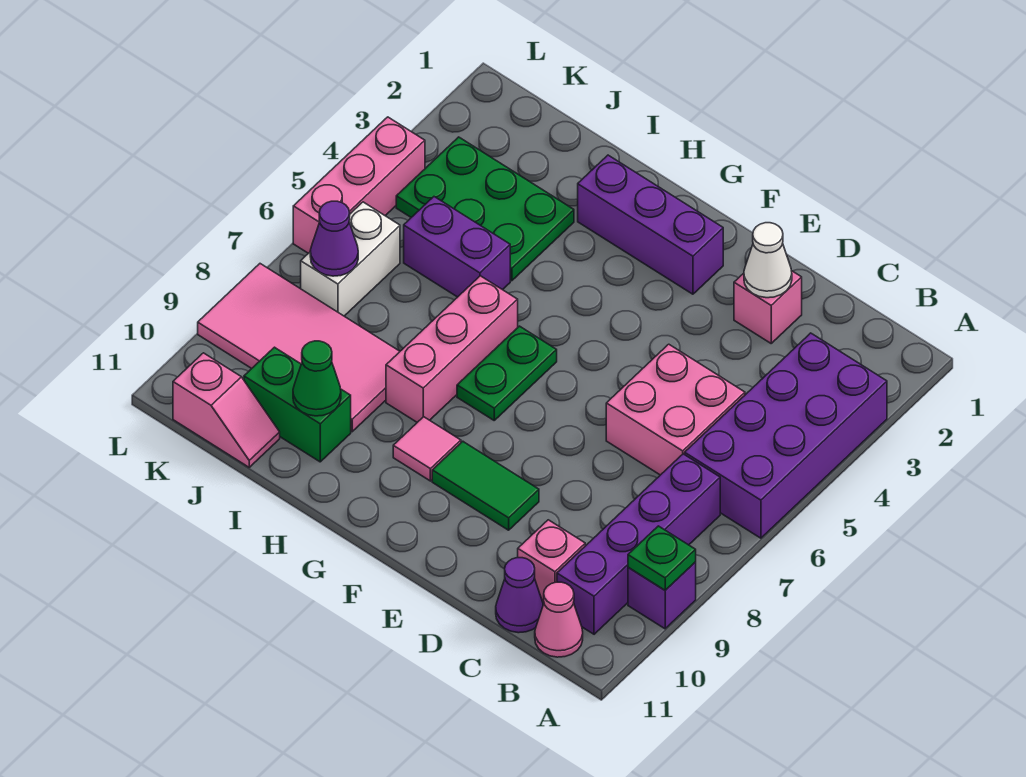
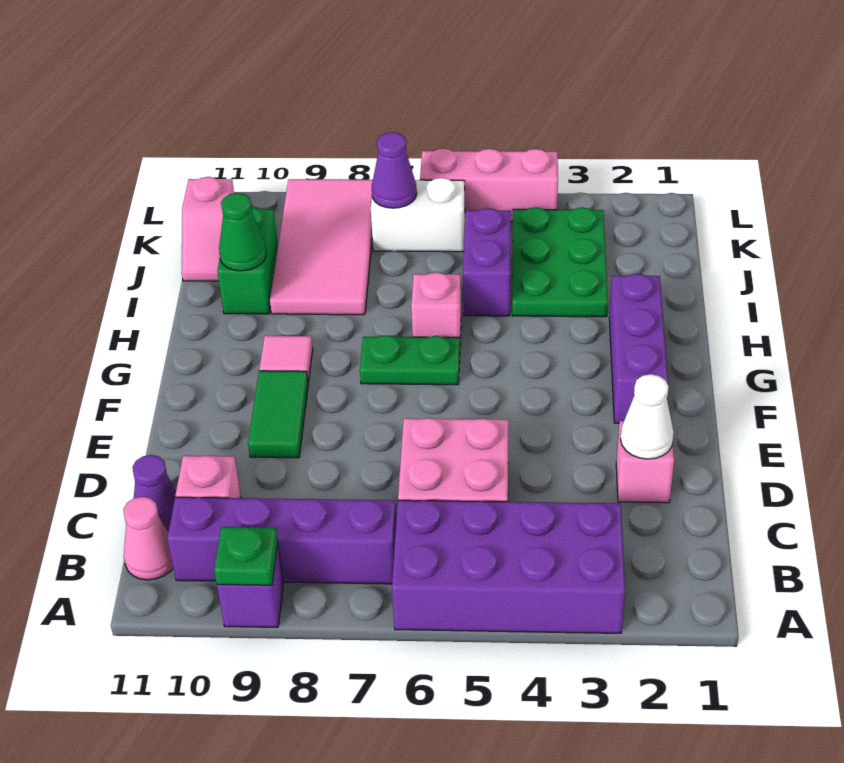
pink brick H6:H8 level 1 -> pink brick H6 level 1

